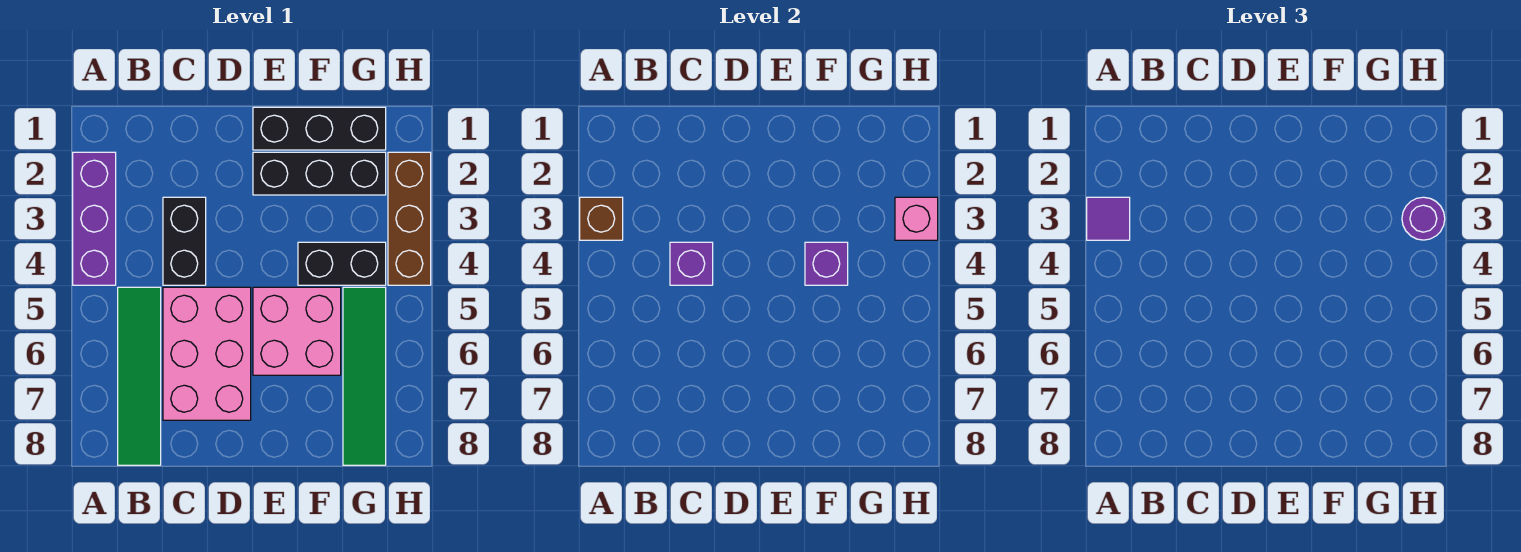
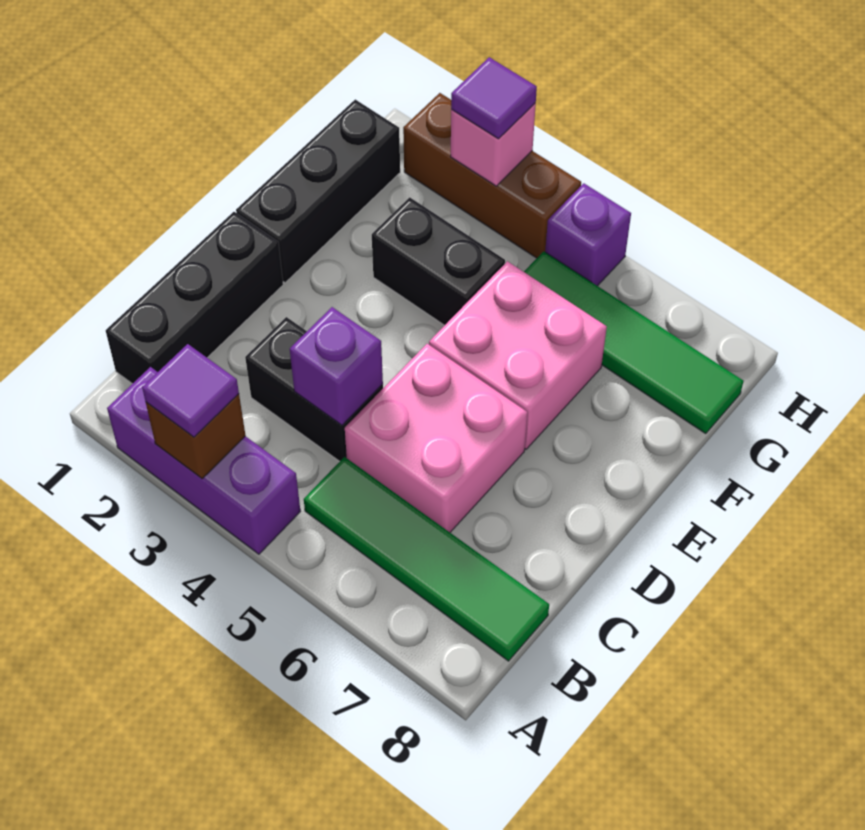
pink brick C5:D7 level 1 -> pink brick C5:D6 level 1
black brick E2:G2 level 1 -> black brick B1:D1 level 1
black brick F4:G4 level 1 -> black brick F3:F4 level 1
purple brick F4 level 2 -> purple brick H5 level 1
purple round brick H3 level 3 -> purple tile H3 level 3

